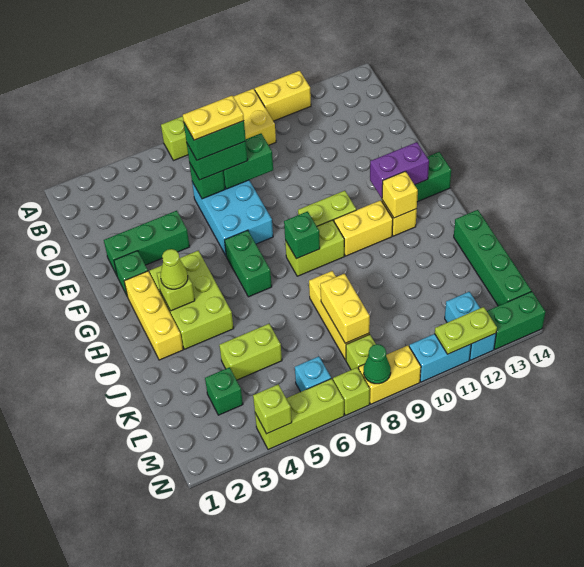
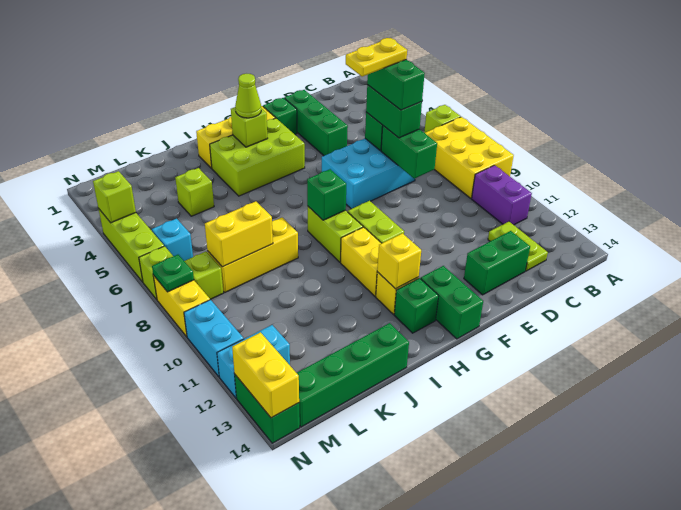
yellow brick A10:A11 level 1 -> yellow brick N13:N14 level 2
yellow plate D6:D7 level 5 -> yellow plate D6:E6 level 5
green brick G6:H6 level 1 -> green brick D13:E13 level 1
purple brick G12:G13 level 2 -> purple brick B10:B11 level 1
lime brick K4:K5 level 1 -> lime brick K4 level 1
green brick L3 level 1 -> green brick H13 level 1
green cone N8 level 2 -> green plate N8 level 2
lime plate N11:N12 level 2 -> lime plate C12:C13 level 1

